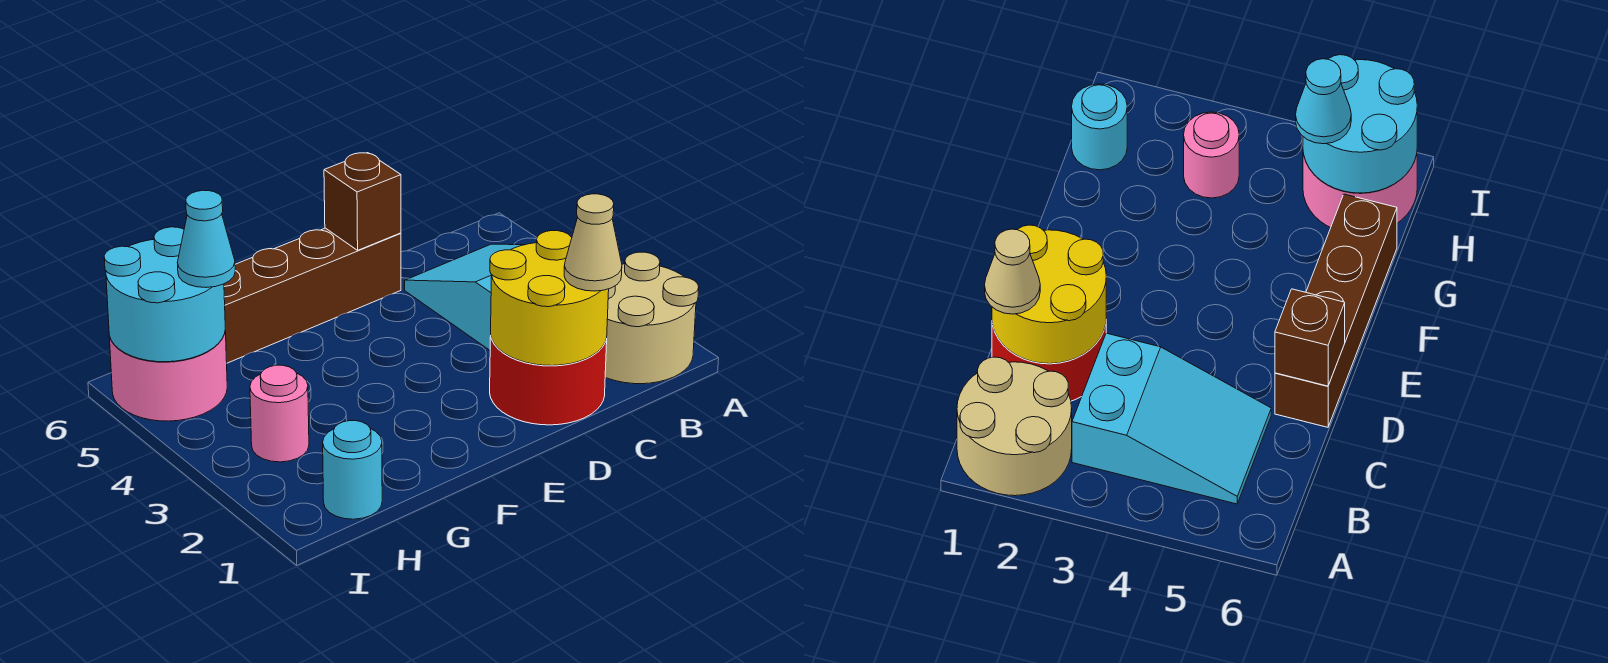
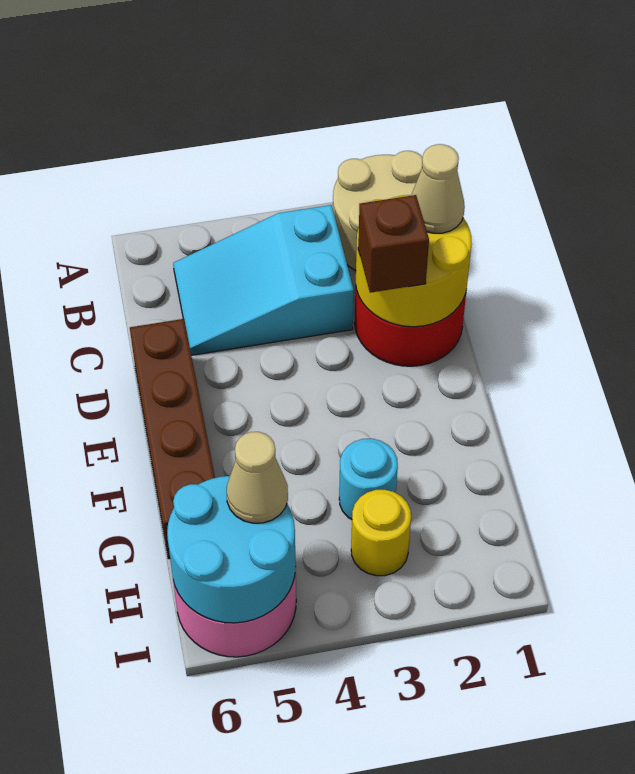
brown brick D6 level 2 -> brown brick D2 level 3
cyan round brick H1 level 1 -> cyan round brick G3 level 1
pink round brick H3 level 1 -> yellow round brick H3 level 1
cyan cone H5 level 3 -> tan cone H5 level 3

